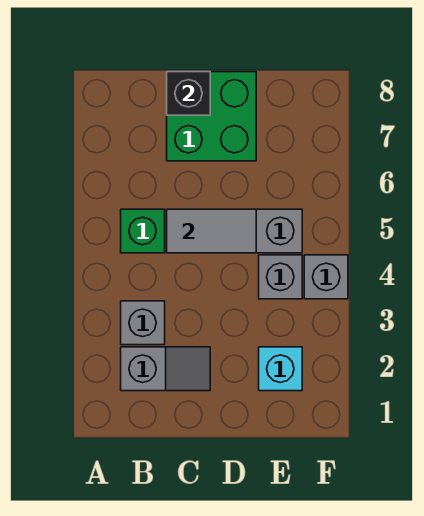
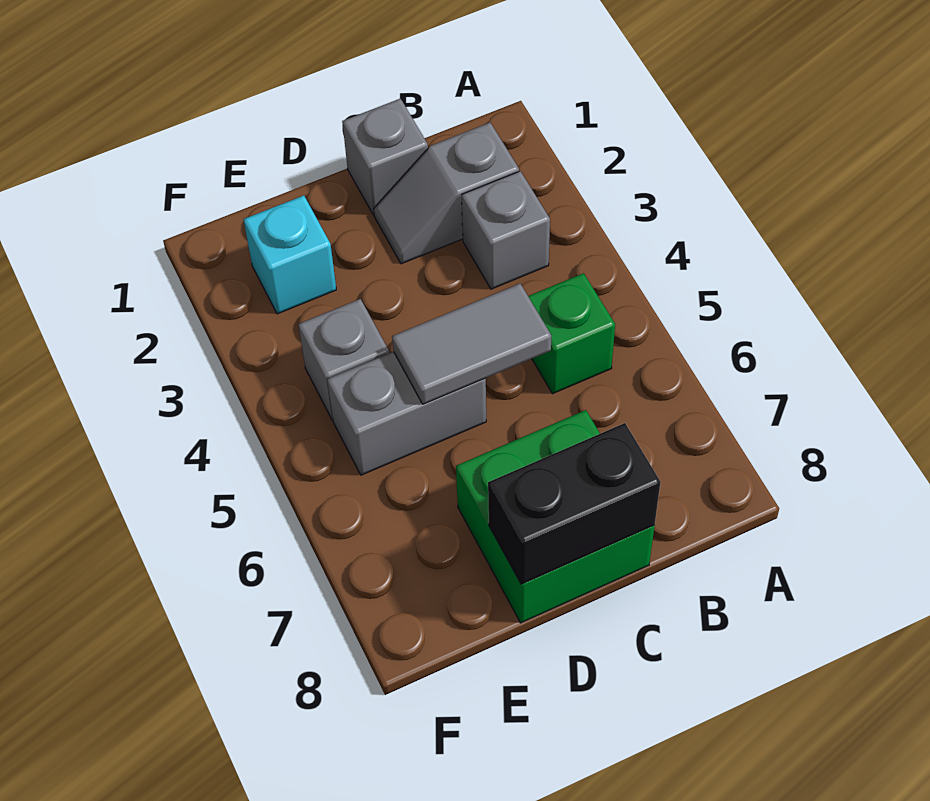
black brick C8 level 2 -> black brick C8:D8 level 2
grey brick F4 level 1 -> grey brick C1 level 1

